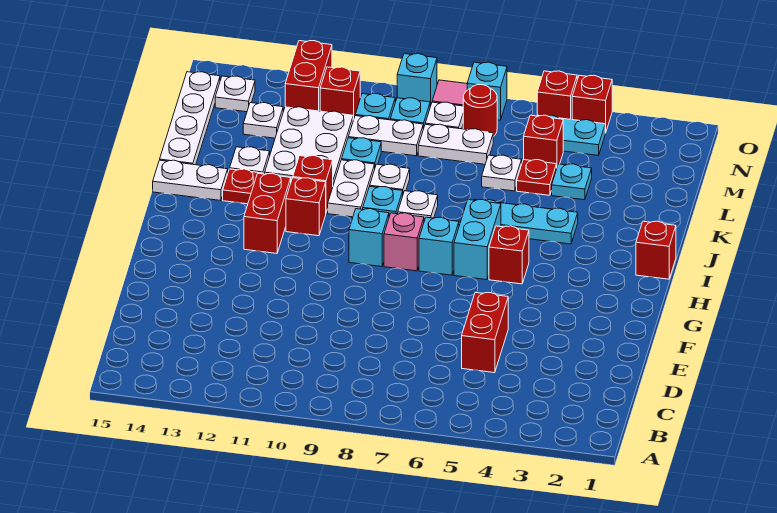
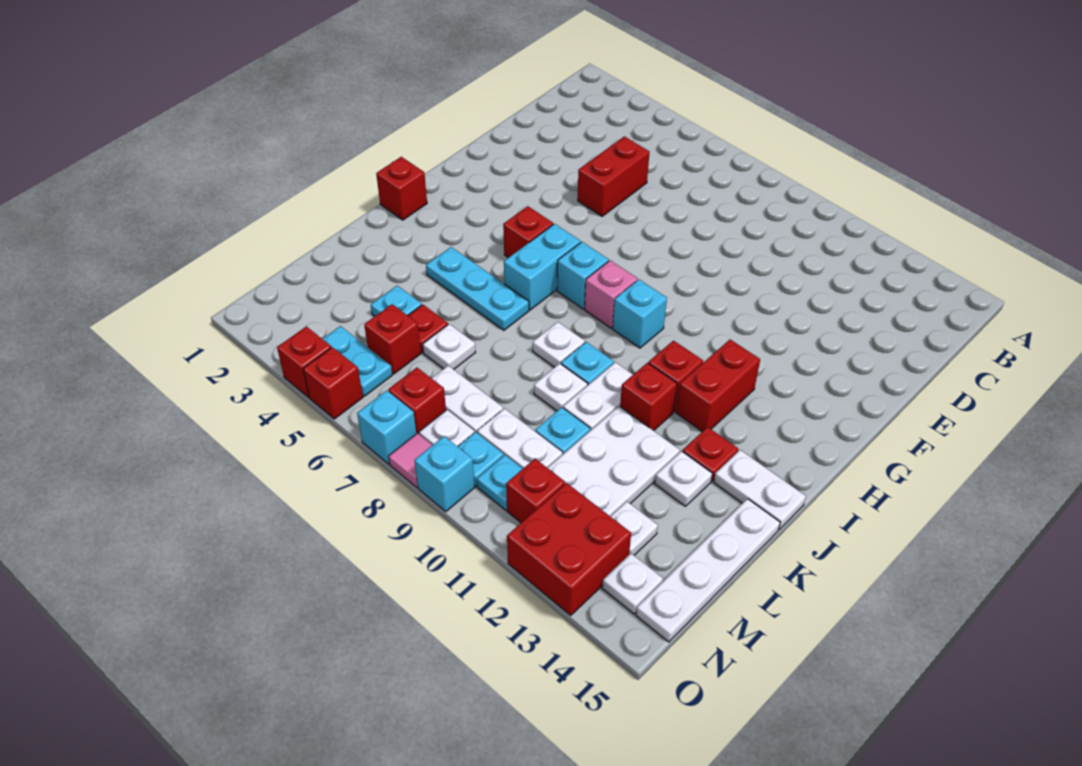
red round brick N7 level 1 -> red brick N7 level 1
red brick N12:O12 level 1 -> red brick N12:O13 level 1

